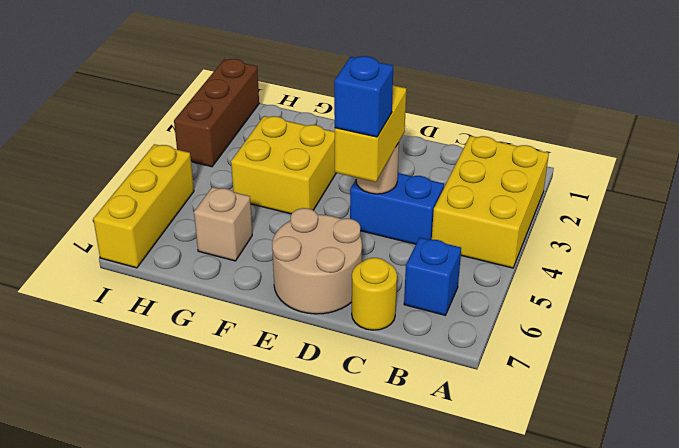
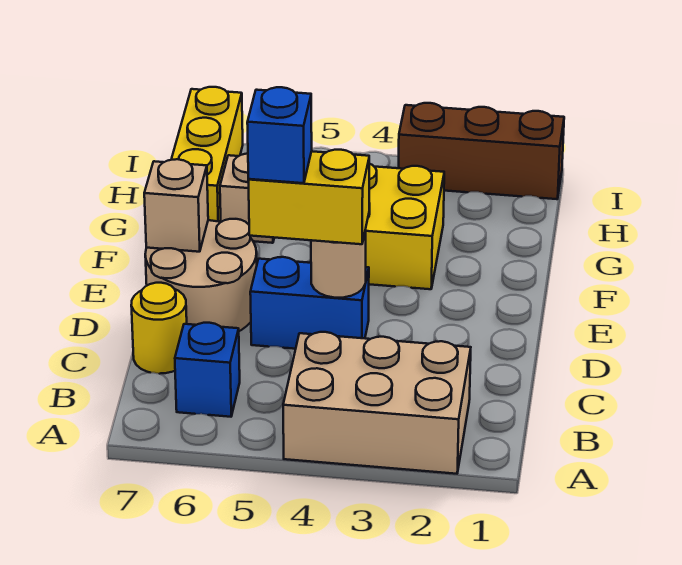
yellow brick A2:B4 level 1 -> tan brick A2:B4 level 1
blue brick C4:D4 level 1 -> blue brick D4:D5 level 1
none -> tan brick E7 level 2
yellow brick I5:I7 level 1 -> yellow brick G7:I7 level 1

